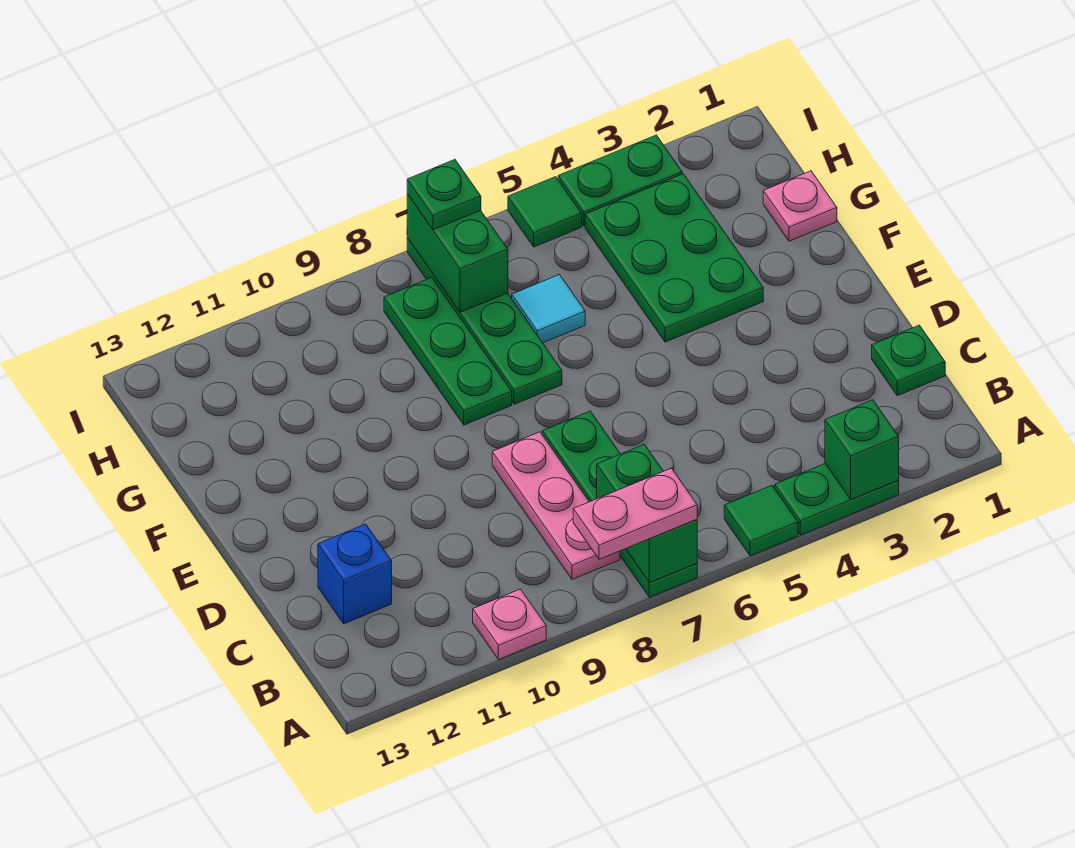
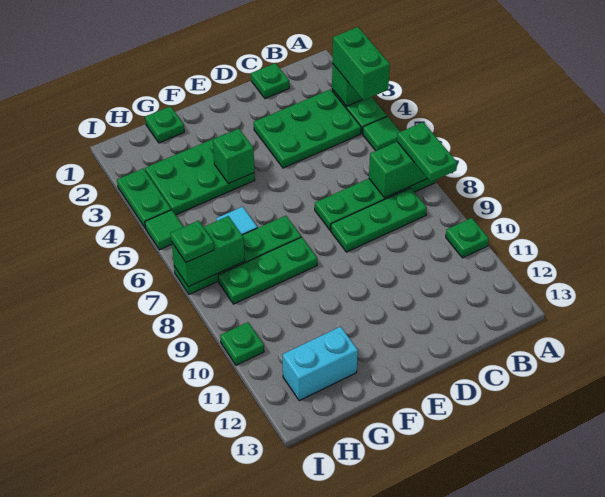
none -> green brick A3:A4 level 3
pink plate A7:A8 level 3 -> green plate A7:A8 level 3
pink plate A10 level 1 -> green plate A10 level 1
none -> green plate B3:D4 level 1
pink plate B8:D8 level 1 -> green plate B8:D8 level 1
blue brick C12 level 1 -> none
none -> green brick F4 level 2
pink plate G1 level 1 -> green plate G1 level 1
none -> cyan brick G12:H12 level 1
none -> green plate I10 level 1

